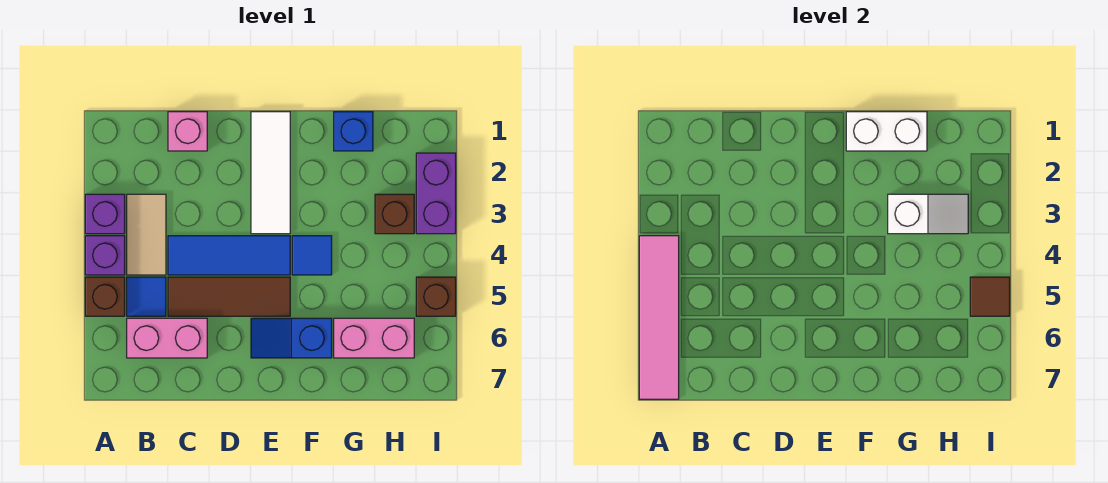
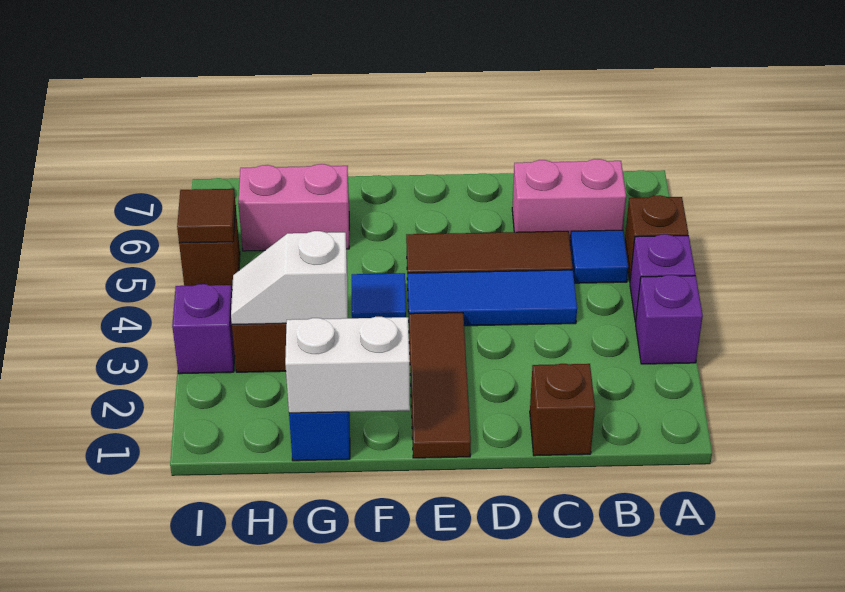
pink tile A4:A7 level 2 -> none
tan tile B3:B4 level 1 -> none
pink brick C1 level 1 -> brown brick C1 level 1
white tile E1:E3 level 1 -> brown tile E1:E3 level 1
blue slope E6:F6 level 1 top F -> none
purple brick I2:I3 level 1 -> purple brick I3 level 1

